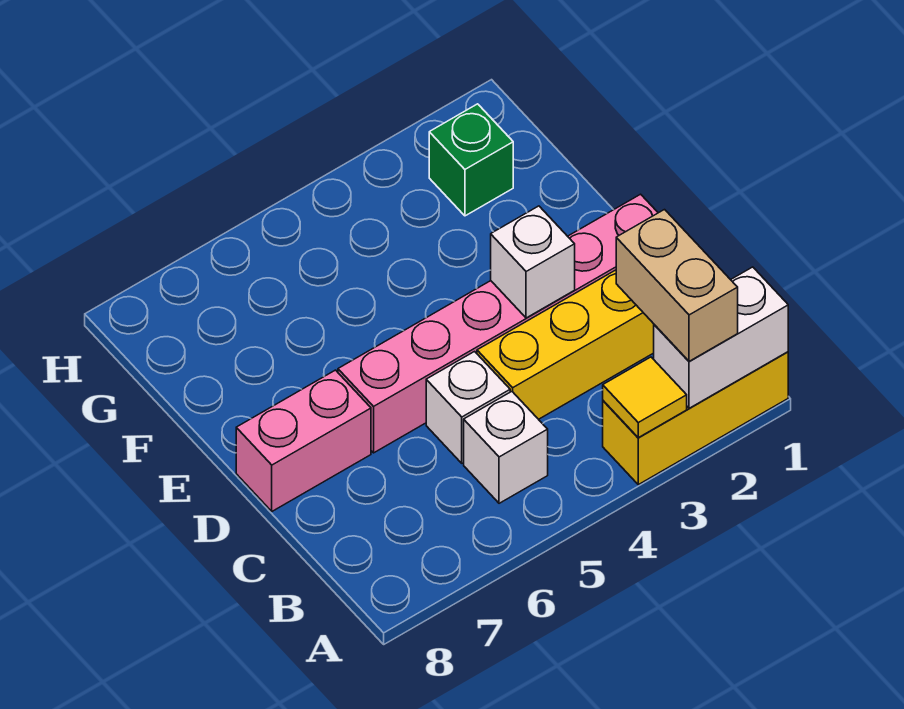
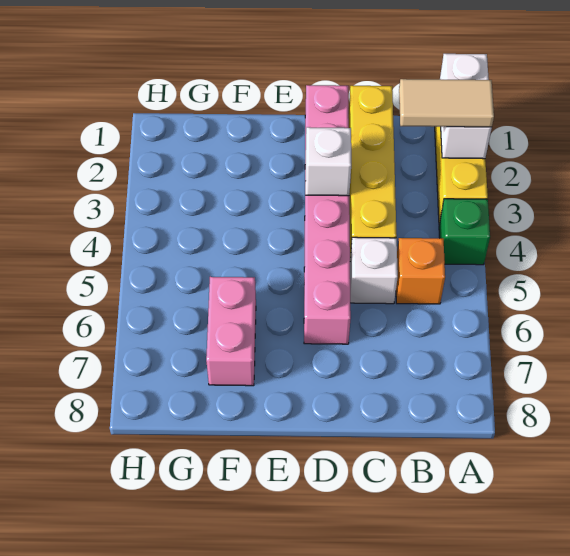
tan brick A2:B2 level 3 -> tan tile A2:B2 level 3
yellow tile A3 level 2 -> none
white brick B5 level 1 -> orange brick B5 level 1
pink brick D7:D8 level 1 -> pink brick F6:F7 level 1
green brick G2 level 1 -> green brick A4 level 1

